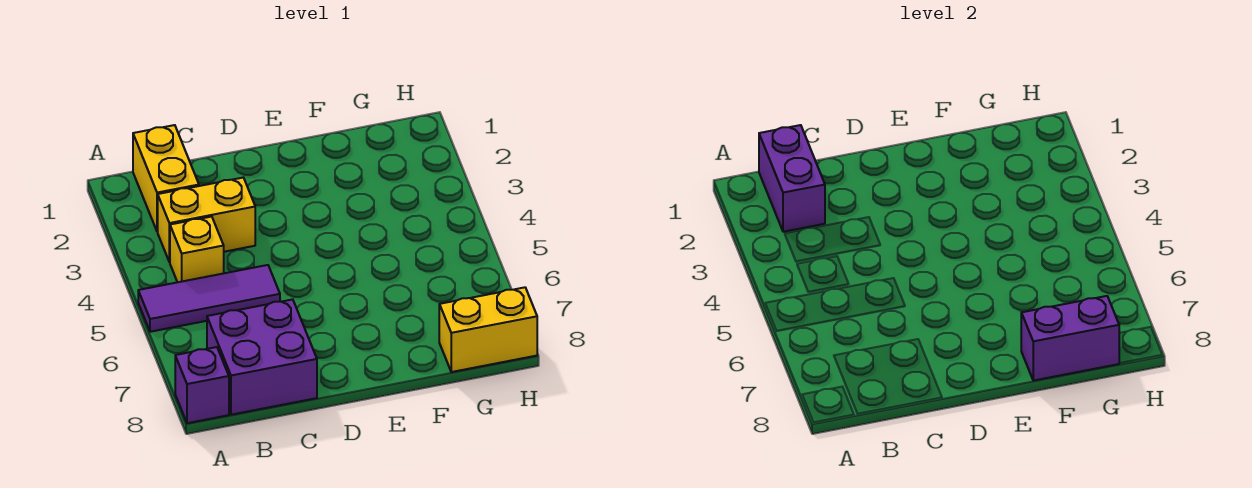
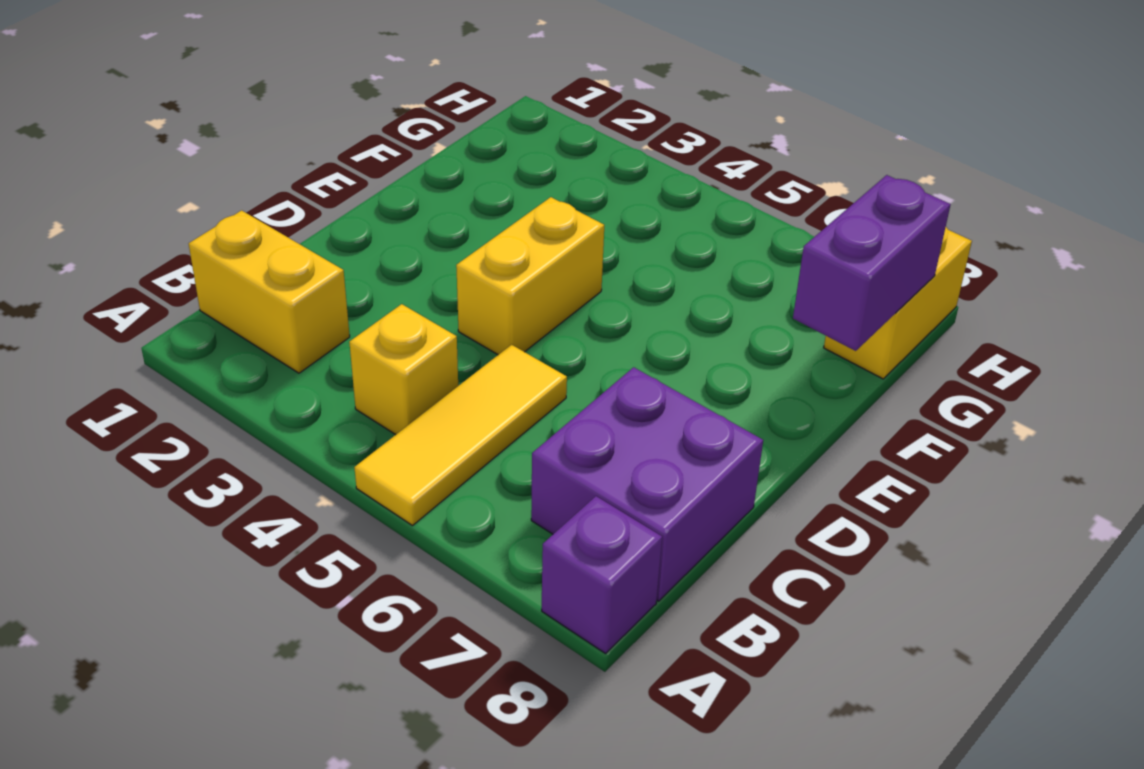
purple tile A5:C5 level 1 -> yellow tile A5:C5 level 1
purple brick B1:B2 level 2 -> none
yellow brick B3:C3 level 1 -> yellow brick D4:E4 level 1

